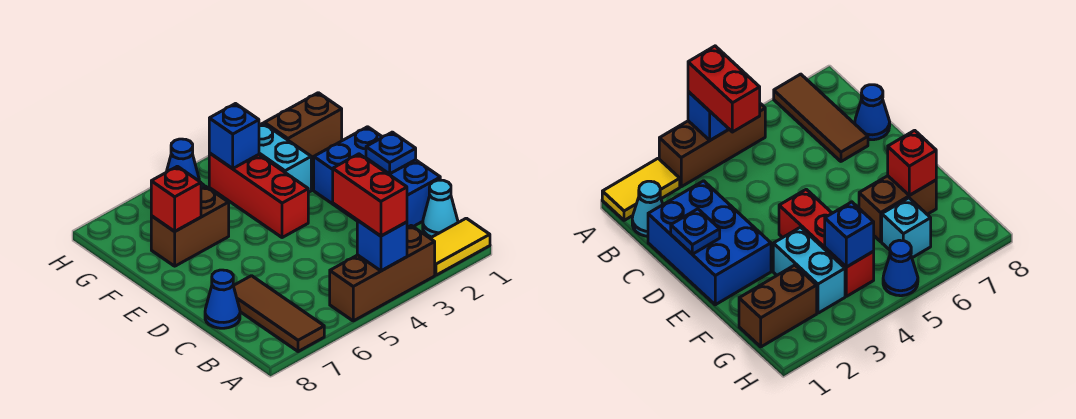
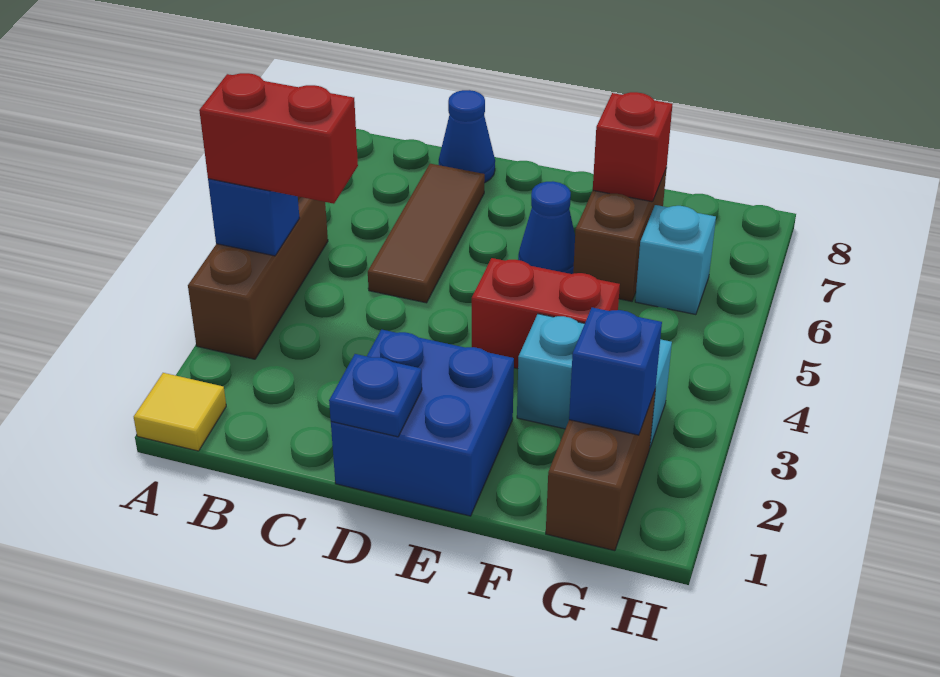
yellow tile A1:A2 level 1 -> yellow tile A1 level 1
brown tile A7:C7 level 1 -> brown tile C5:C7 level 1
cyan cone B1 level 1 -> none
blue brick C1:E2 level 1 -> blue brick D1:E2 level 1
red brick E4:G4 level 1 -> red brick E4:F4 level 1
blue brick G4 level 2 -> blue brick G2 level 2
blue cone H5 level 1 -> blue cone E6 level 1

